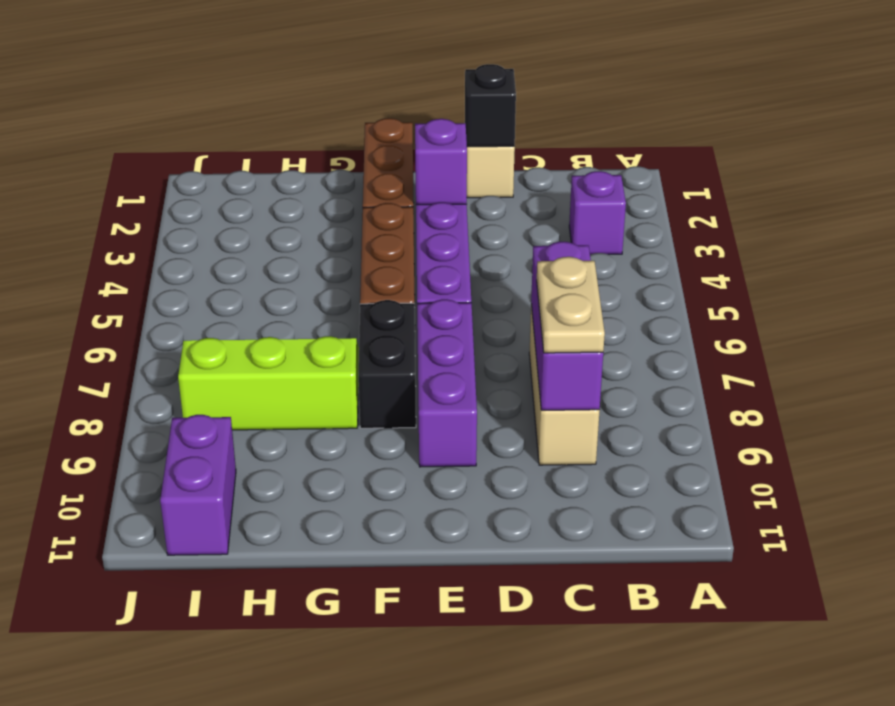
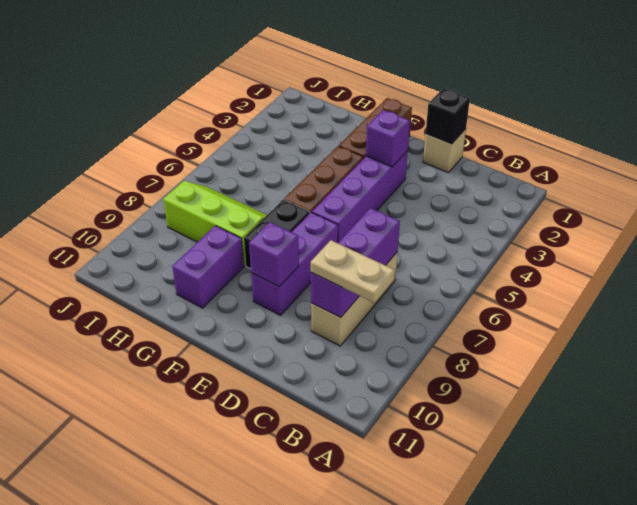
purple brick B3 level 1 -> purple brick E9 level 2
tan plate C8:C9 level 3 -> tan plate B9:C9 level 3
purple brick I10:I11 level 1 -> purple brick G9:G10 level 1

